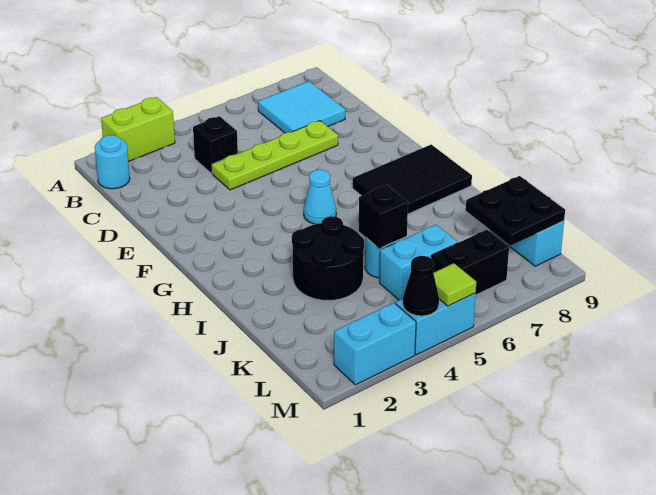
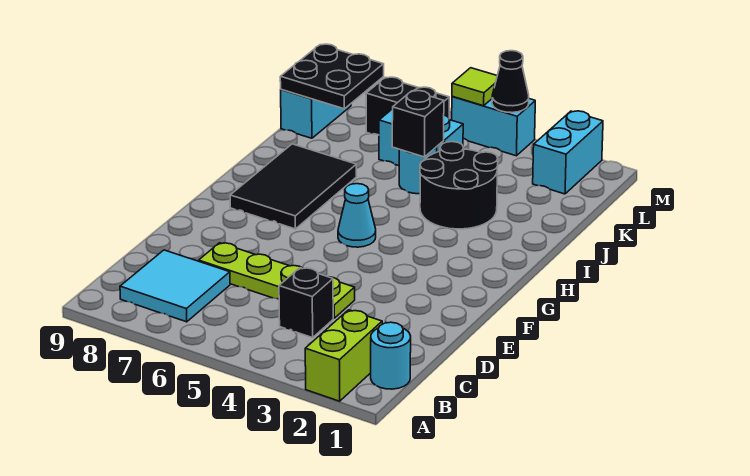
lime brick A2:A3 level 1 -> lime brick A2:B2 level 1
black tile G7:H9 level 1 -> black tile G7:I8 level 1
cyan brick M2:M3 level 1 -> cyan brick L2:M2 level 1

